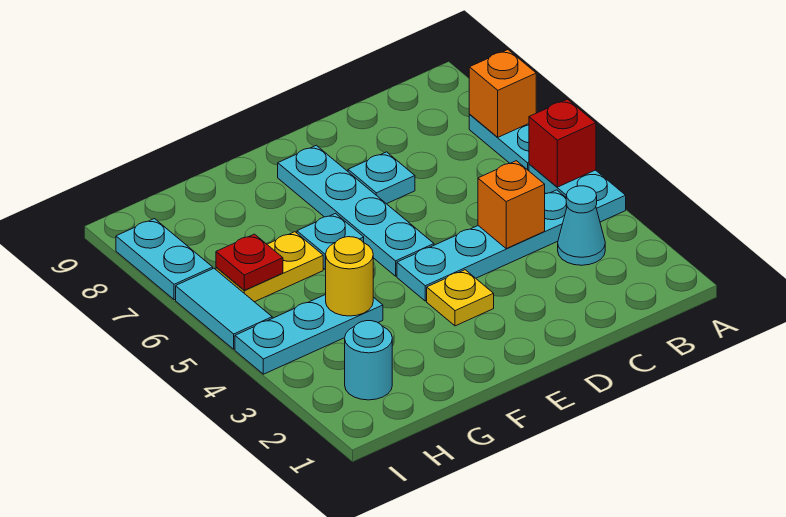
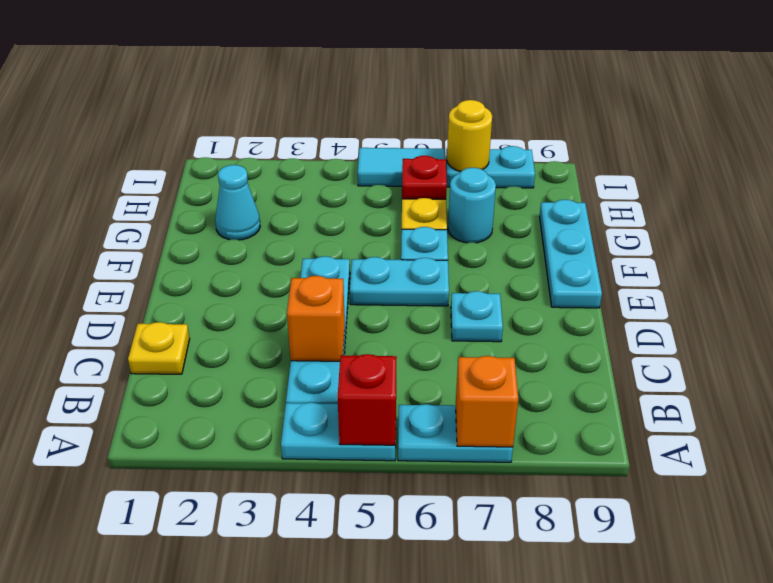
cyan cone B3 level 1 -> cyan cone G2 level 1
yellow plate E3 level 1 -> yellow plate C1 level 1
cyan plate E5:E8 level 1 -> cyan plate E5:E6 level 1
cyan plate G4:I4 level 1 -> cyan plate E9:G9 level 1
yellow round brick G4 level 2 -> yellow round brick I7 level 2
cyan round brick H2 level 1 -> cyan round brick G7 level 1

